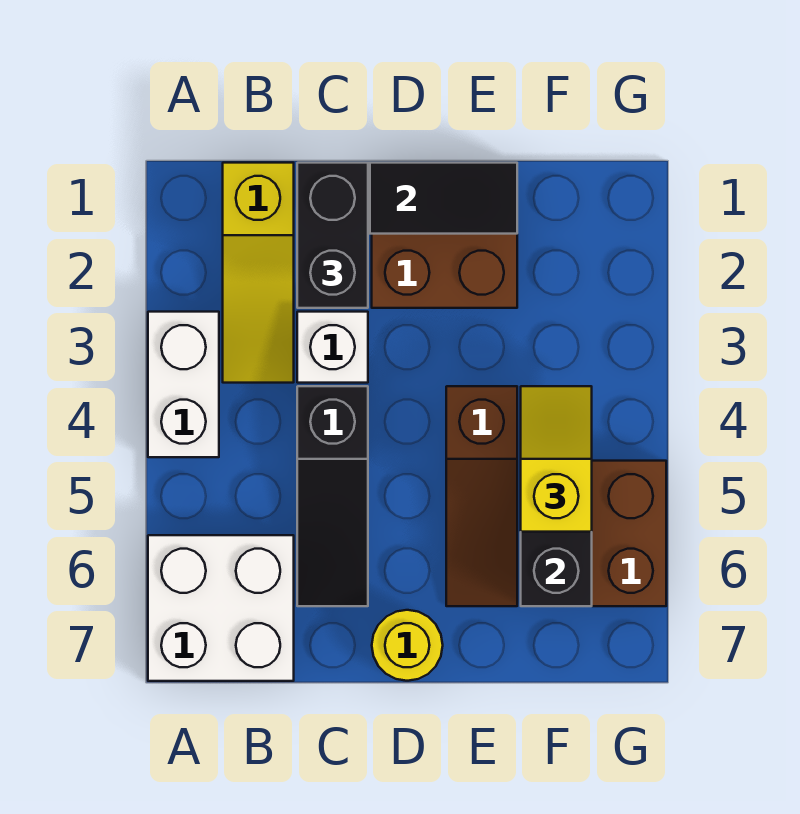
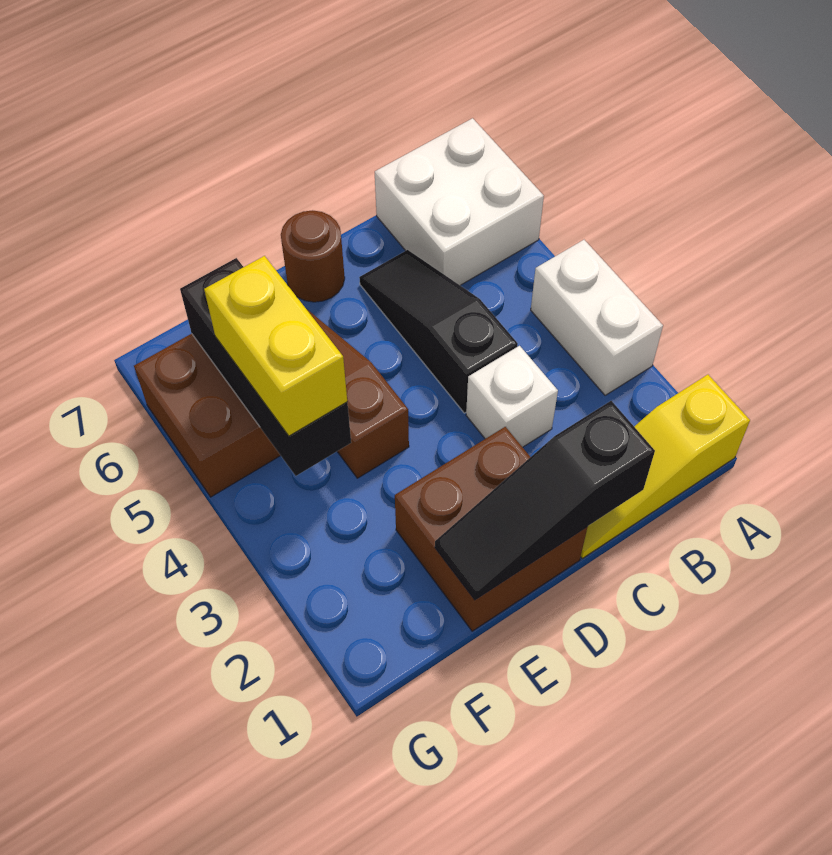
yellow slope B1:B3 level 1 top 1 -> yellow slope A1:C1 level 1 top A
black brick C1:C2 level 3 -> none
yellow round brick D7 level 1 -> brown round brick D7 level 1
yellow slope F4:F5 level 3 top 5 -> yellow brick F4:F5 level 3

